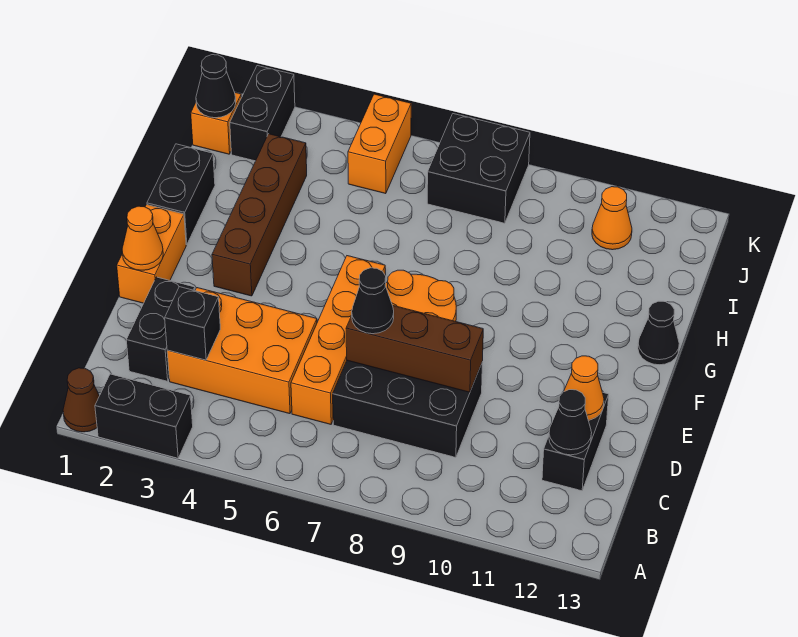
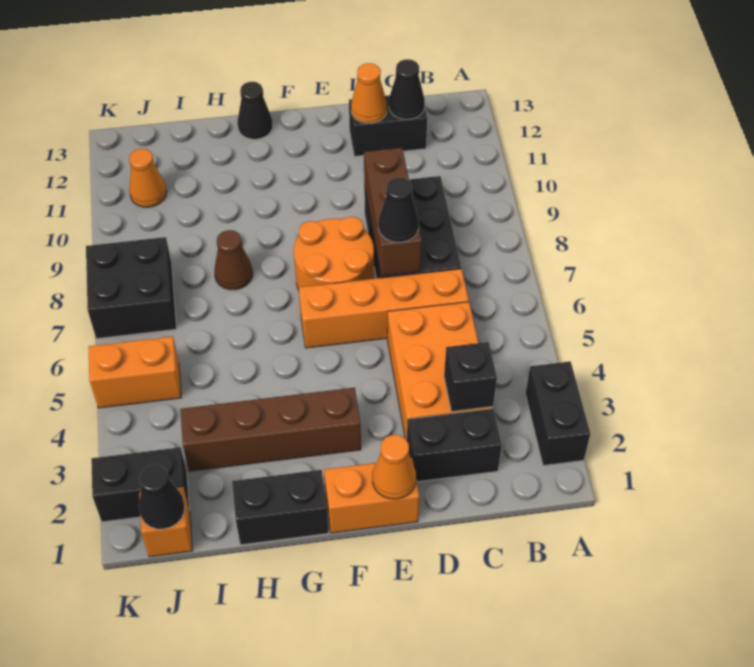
brown cone A1 level 1 -> brown cone H8 level 1

